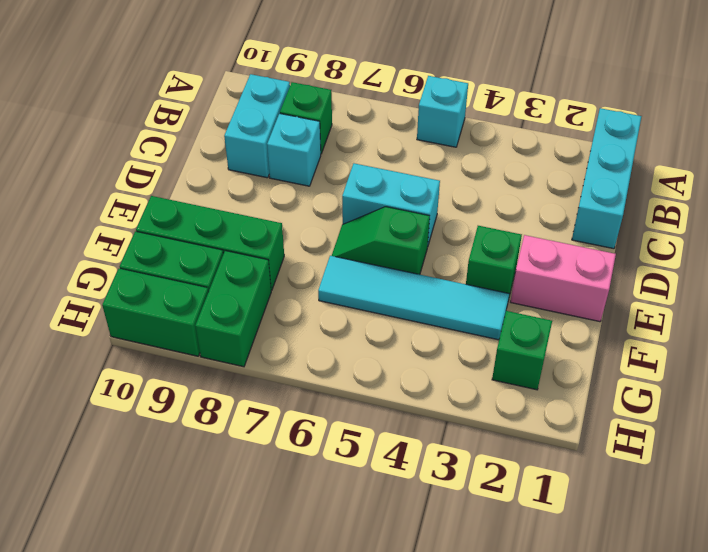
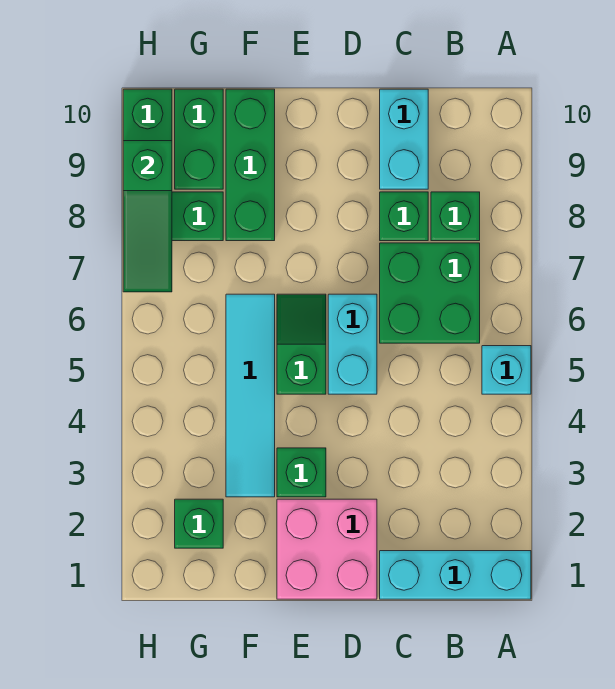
none -> green brick B6:C7 level 1
cyan brick B9:C9 level 1 -> cyan brick C9:C10 level 1
cyan brick C8 level 1 -> green brick C8 level 1
pink brick E1:E2 level 1 -> pink brick D1:E2 level 1
none -> green slope H7:H9 level 2 top 9

